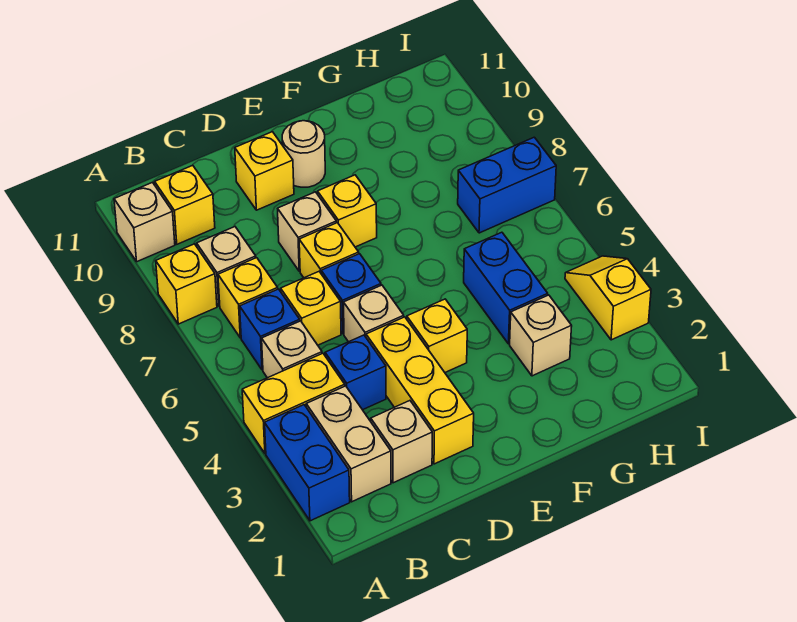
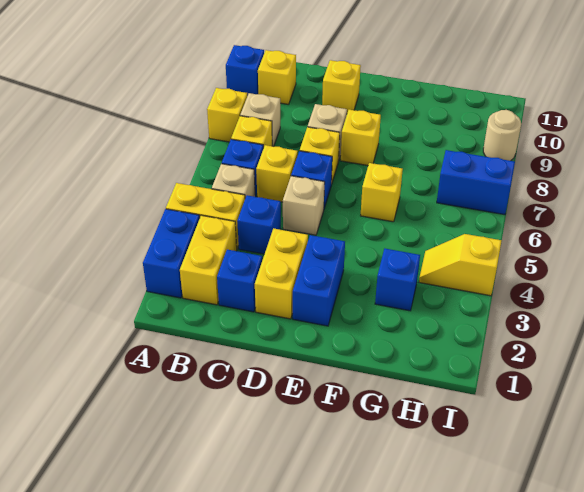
tan brick A10 level 1 -> blue brick A10 level 1
tan brick B2:B3 level 1 -> yellow brick B2:B3 level 1
tan brick C2 level 1 -> blue brick C2 level 1
yellow brick D2:D4 level 1 -> yellow brick D2:D3 level 1
yellow brick E4 level 1 -> yellow brick F6 level 1
tan round brick E10 level 1 -> tan round brick I9 level 1
tan brick G3 level 1 -> blue brick G3 level 1
blue brick G4:G5 level 1 -> blue brick E2:E3 level 1
yellow slope I3:I4 level 1 top 3 -> yellow slope H4:I4 level 1 top I

